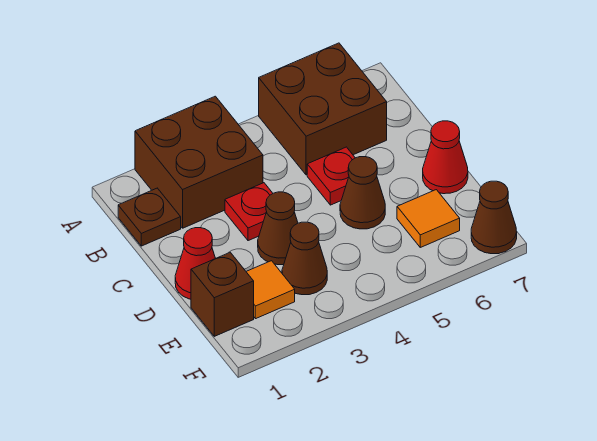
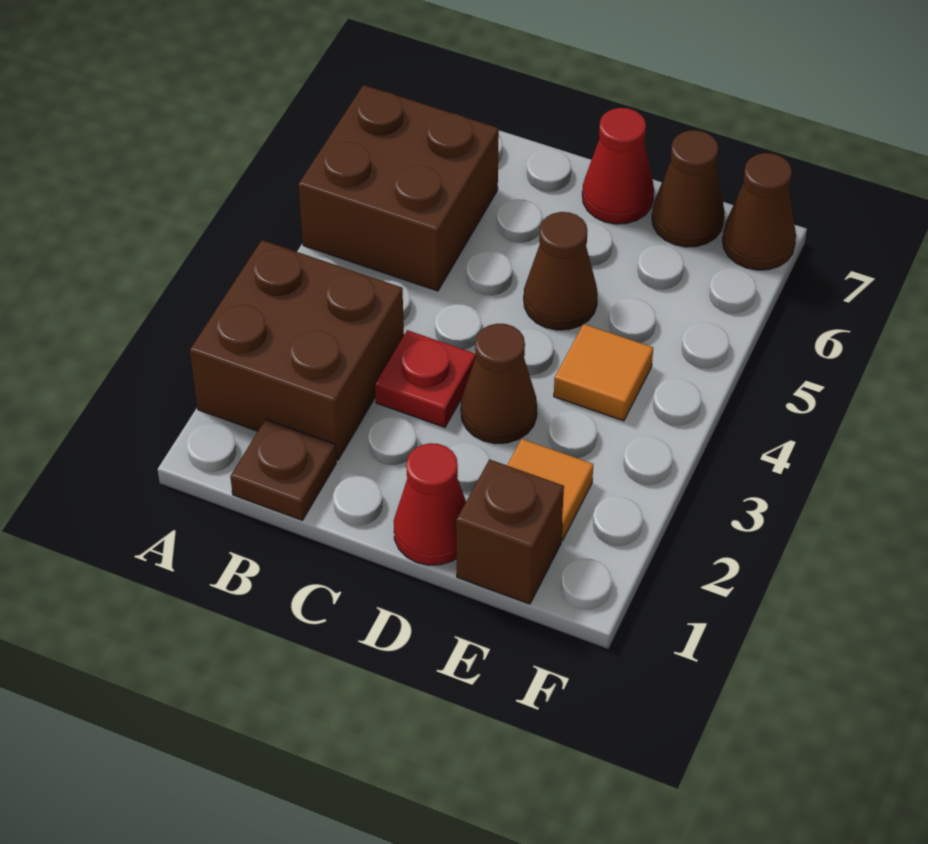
red plate C5 level 1 -> none
brown cone E3 level 1 -> brown cone E7 level 1
orange tile E6 level 1 -> orange tile E4 level 1

